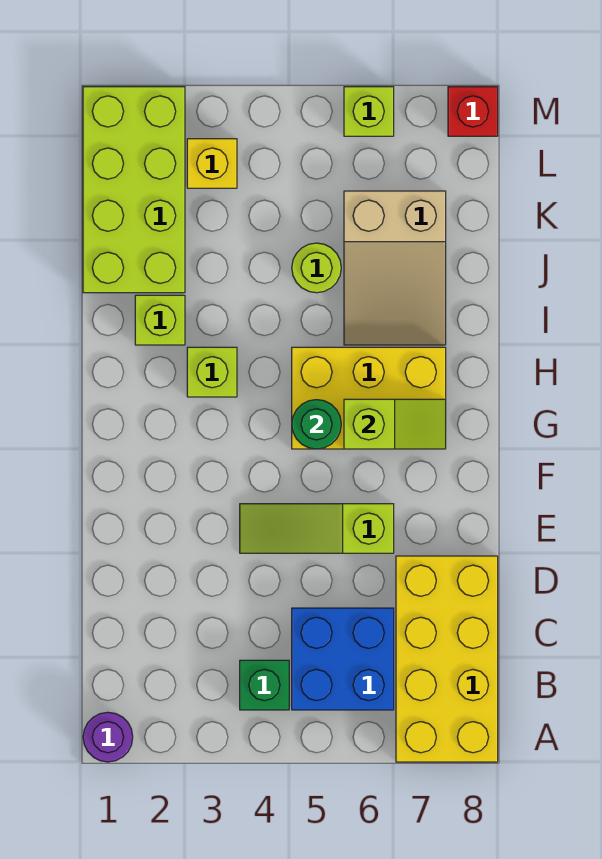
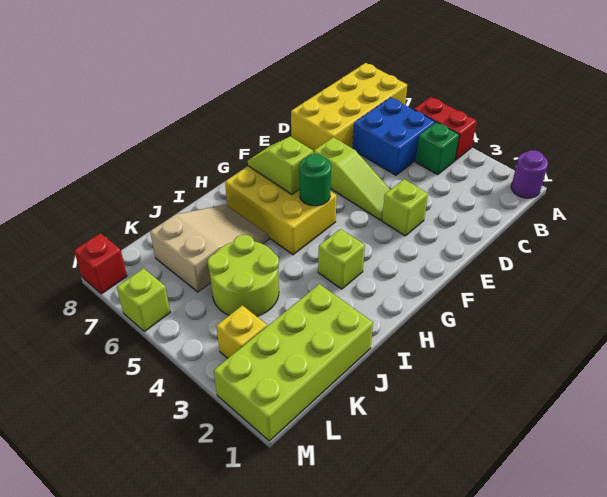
none -> red brick A4:A5 level 1
lime brick I2 level 1 -> lime brick E3 level 1
lime round brick J5 level 1 -> lime round brick J4:K5 level 1

